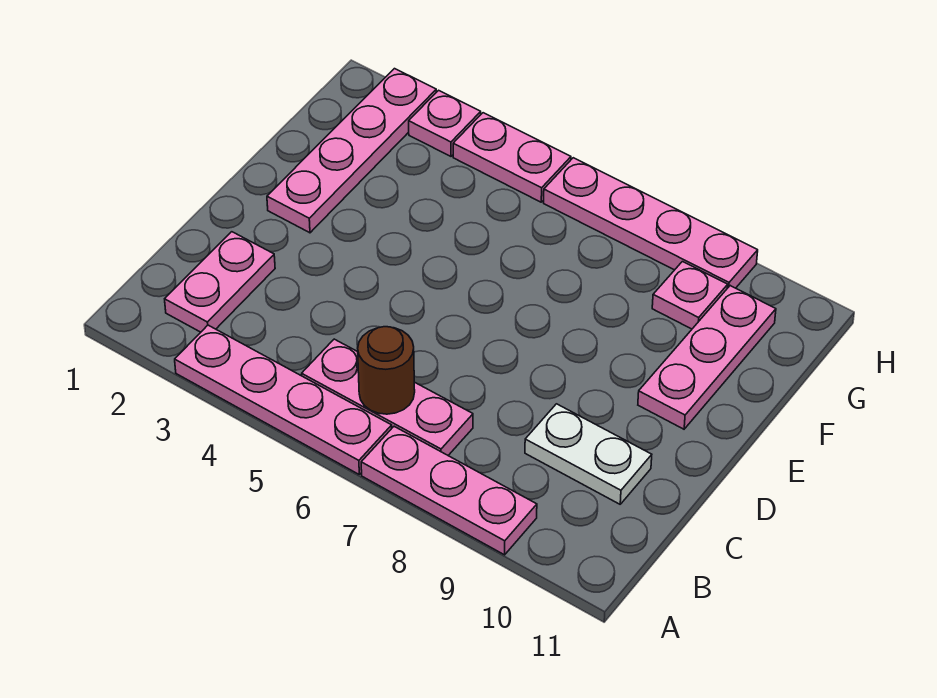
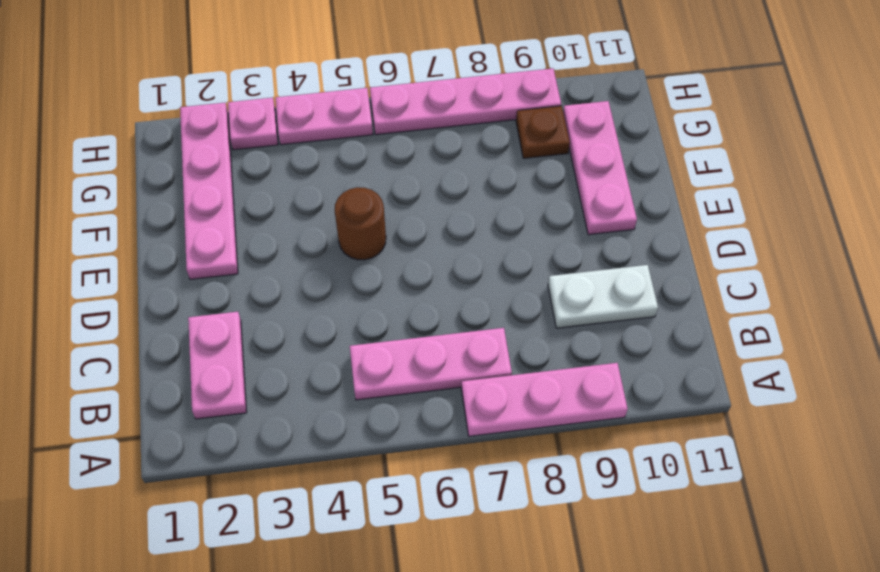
pink plate A3:A6 level 1 -> none
brown round brick B6 level 2 -> brown round brick E5 level 1
pink plate G9 level 1 -> brown plate G9 level 1

